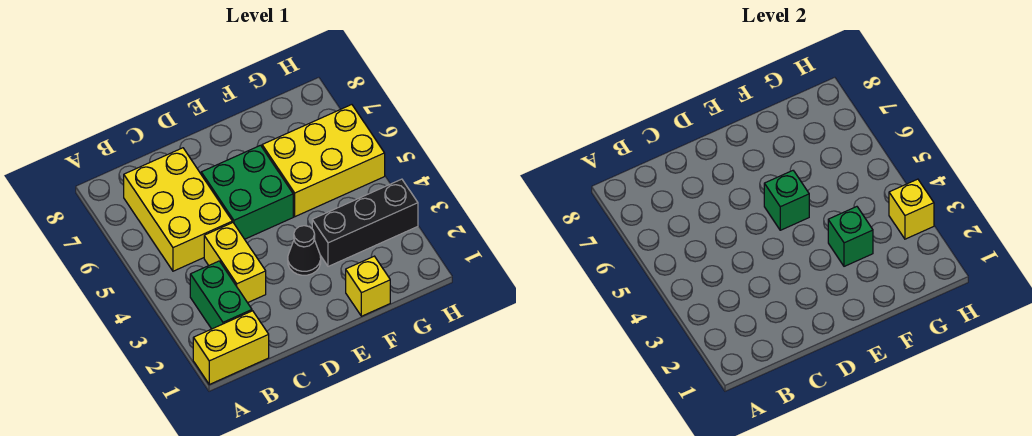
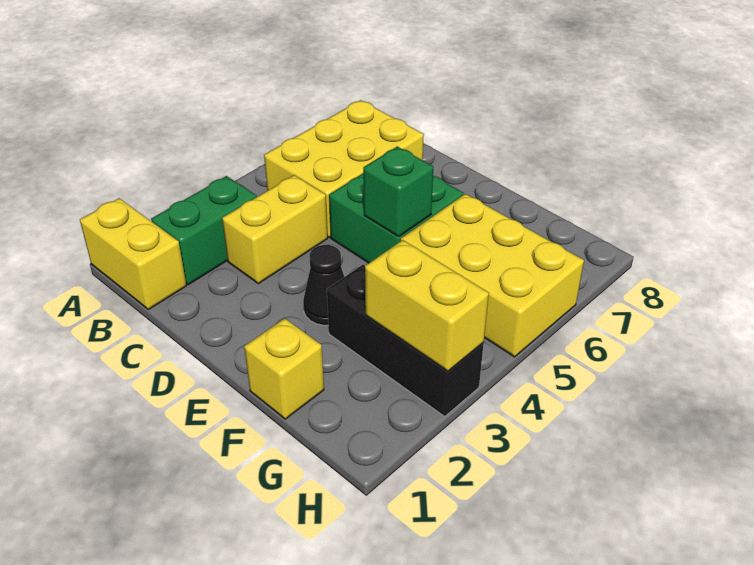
green brick F3 level 2 -> none
yellow brick H3 level 2 -> yellow brick G3:H3 level 2

